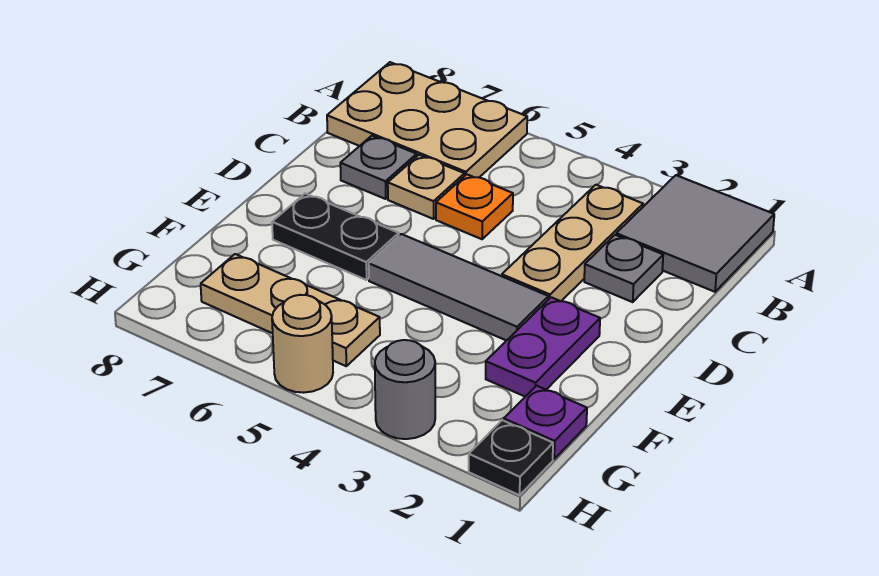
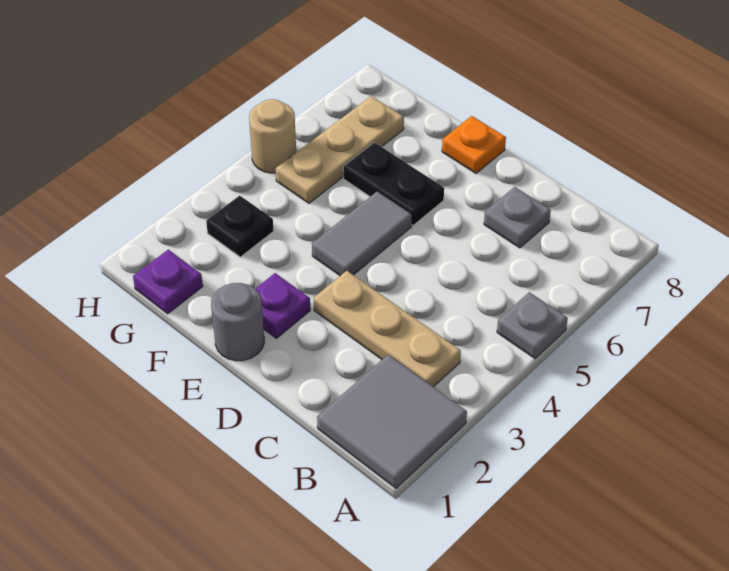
tan plate A6:B8 level 1 -> none
grey plate C2 level 1 -> grey plate A5 level 1
orange plate C5 level 1 -> orange plate E8 level 1
tan plate C6 level 1 -> none
purple plate E2:F2 level 1 -> purple plate E2 level 1
grey tile E3:E5 level 1 -> grey tile E4:E5 level 1
black plate E6:E7 level 1 -> black plate E6:F6 level 1
black plate H1 level 1 -> black plate G3 level 1
grey round brick H3 level 1 -> grey round brick E1 level 1

